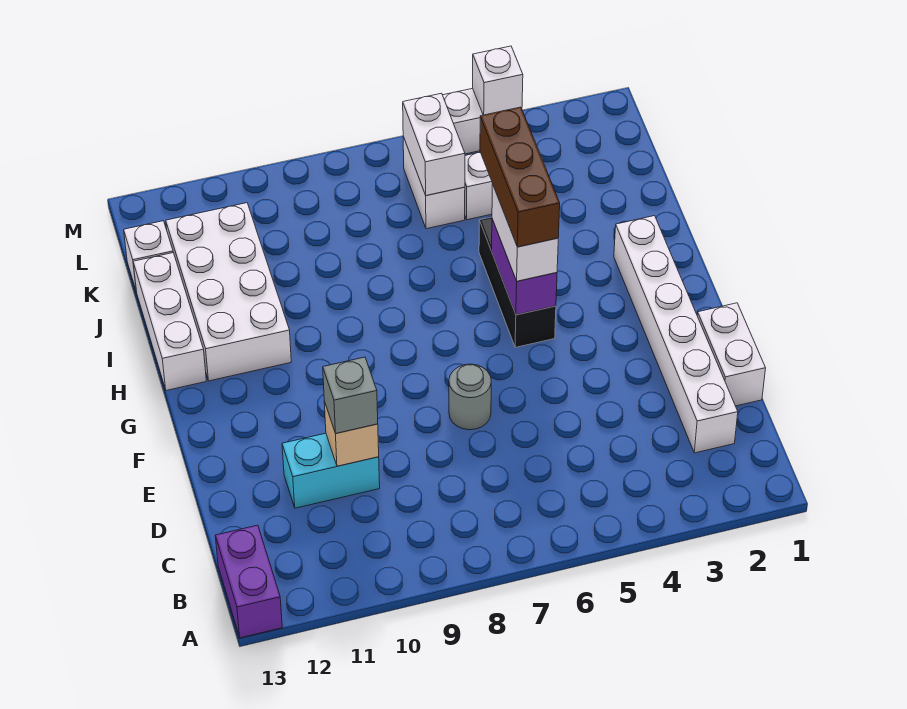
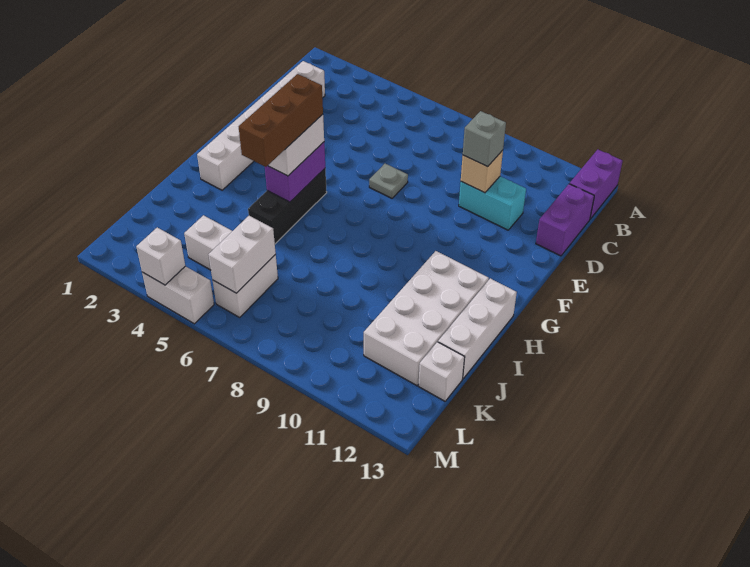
none -> purple brick C13:D13 level 1
white brick D1:E1 level 1 -> none
grey round brick E7 level 1 -> grey plate E7 level 1

